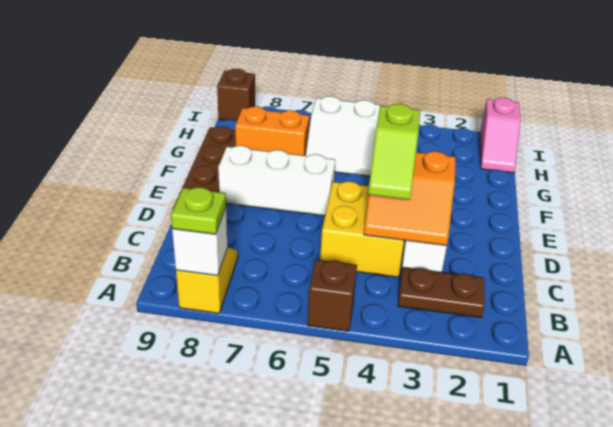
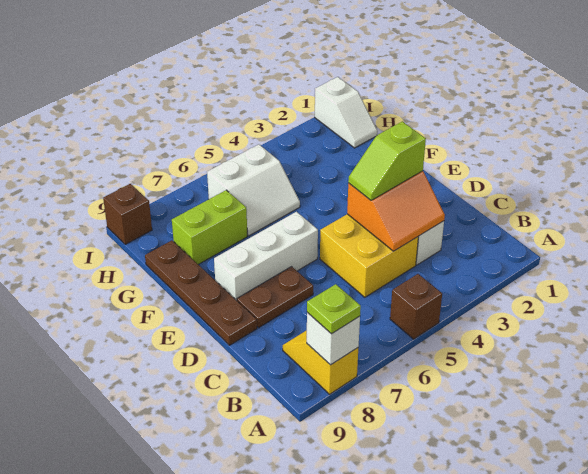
brown plate B2:B3 level 1 -> brown plate D7:D8 level 1
lime slope C4:D4 level 3 top D -> lime slope D3:D4 level 3 top 3
orange brick G7:G8 level 1 -> lime brick G7:G8 level 1
pink slope H1:I1 level 1 top I -> white slope H1:I1 level 1 top I

